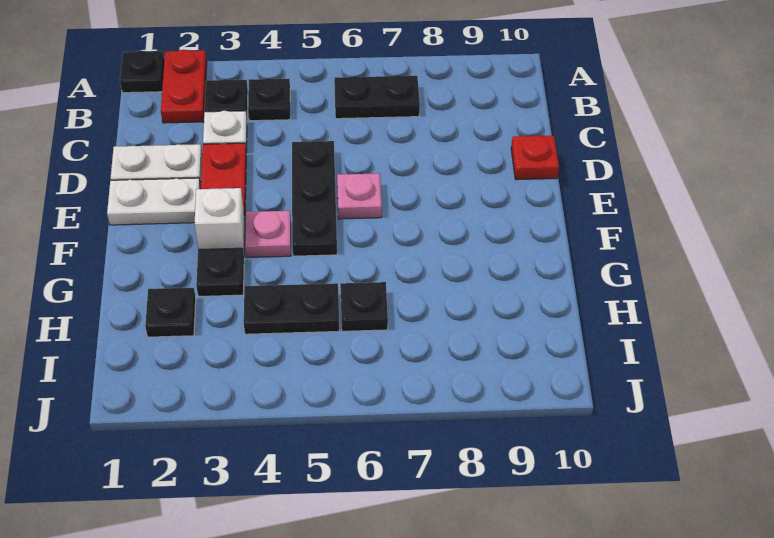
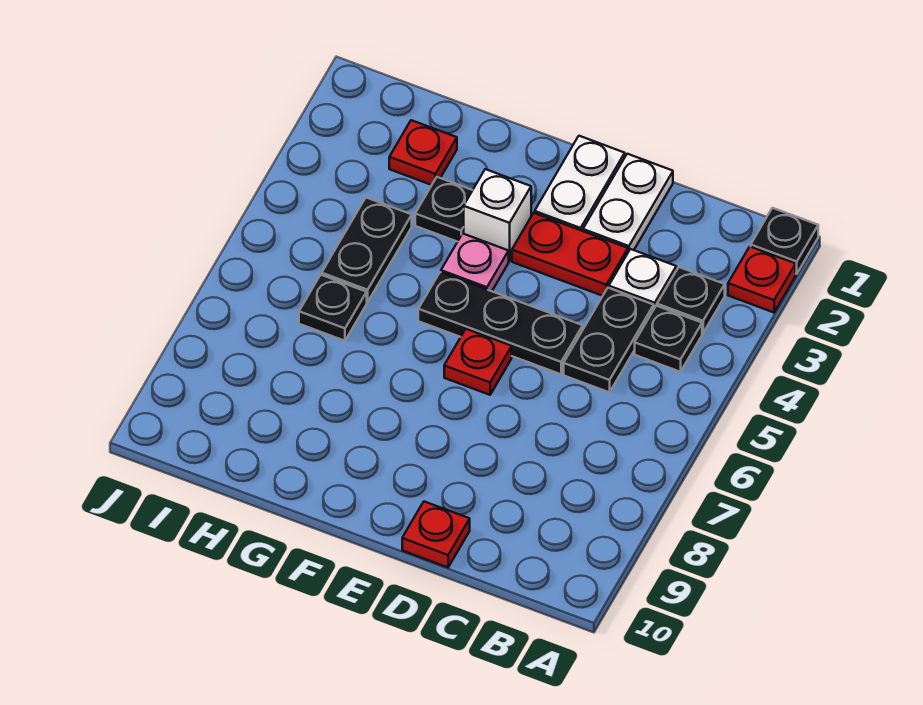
red plate A2:B2 level 1 -> red plate A2 level 1
black plate B6:B7 level 1 -> black plate C4:C5 level 1
pink plate E6 level 1 -> red plate E6 level 1
black plate H2 level 1 -> red plate H2 level 1

